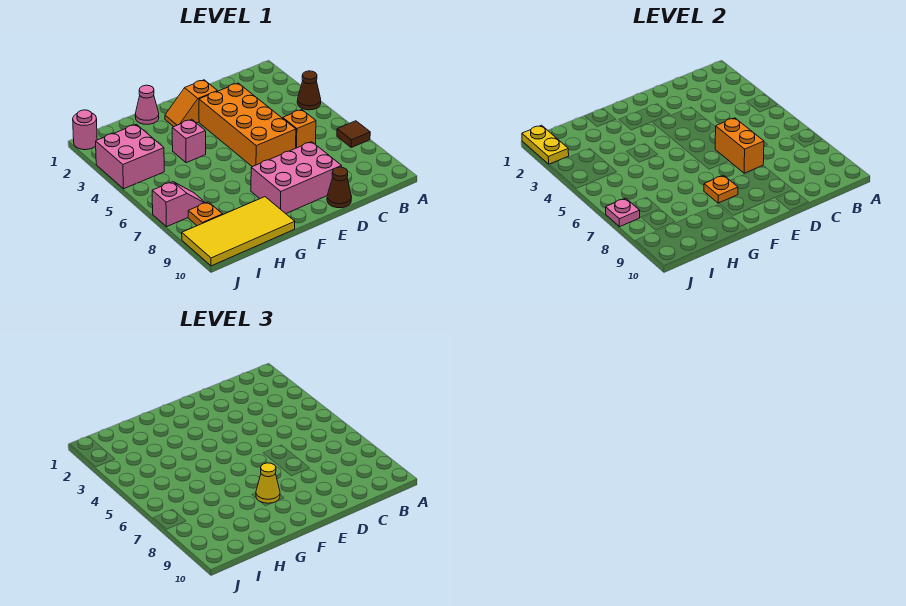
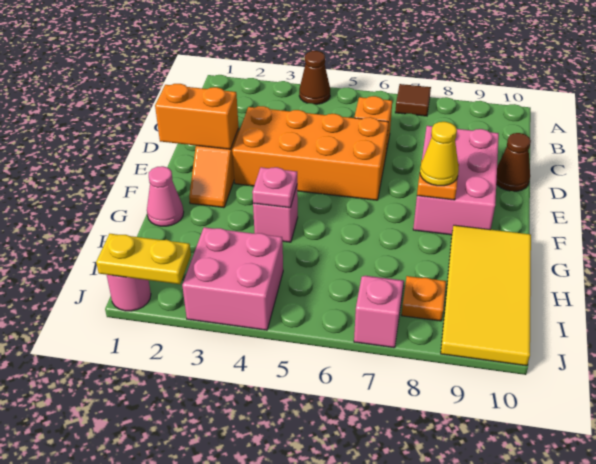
orange brick D6:D7 level 2 -> orange brick E1:E2 level 2
pink plate J7 level 2 -> pink plate G4 level 2

